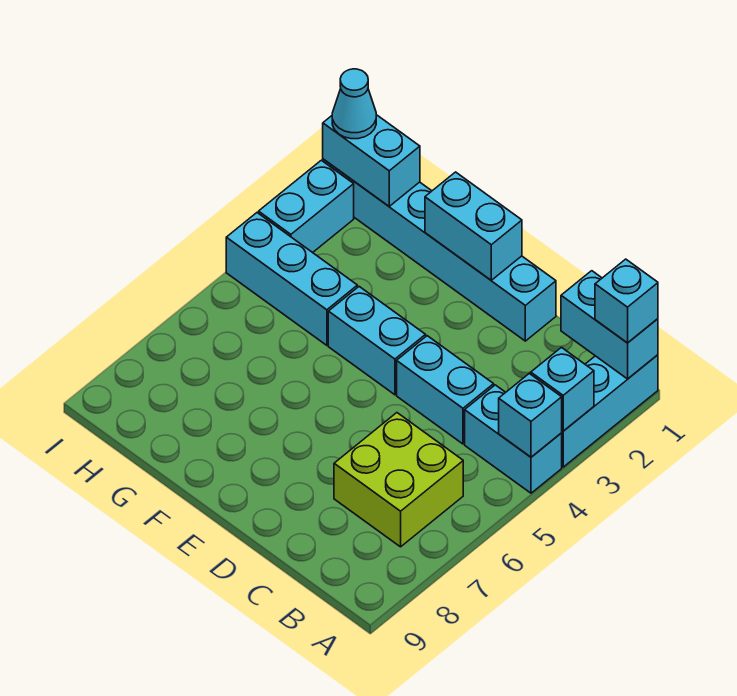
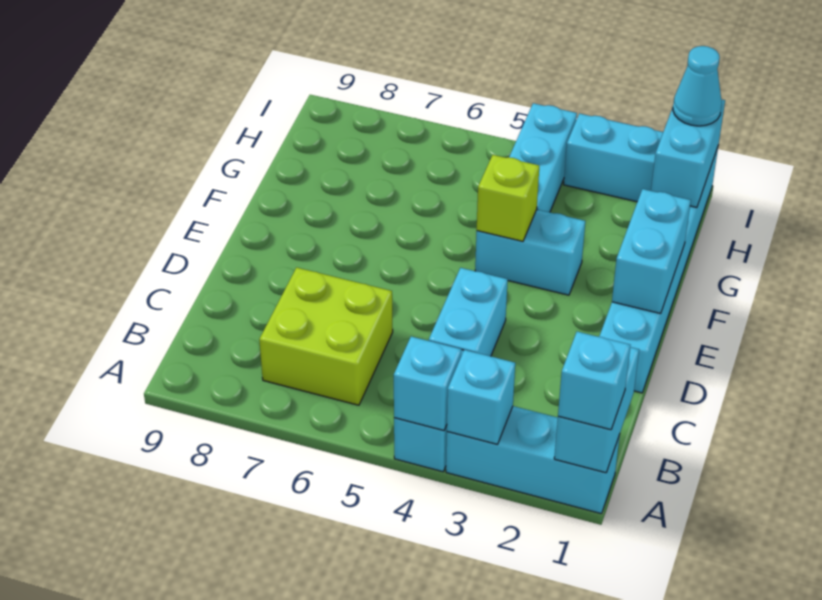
cyan brick E4:F4 level 1 -> cyan brick F3:F4 level 1
none -> lime brick F4 level 2

